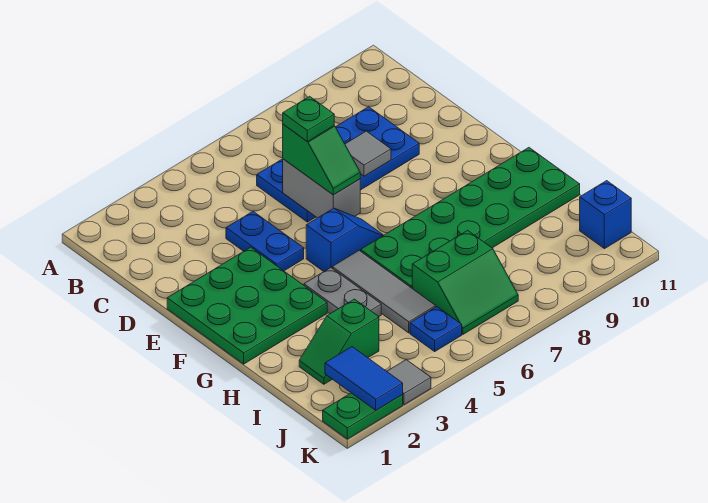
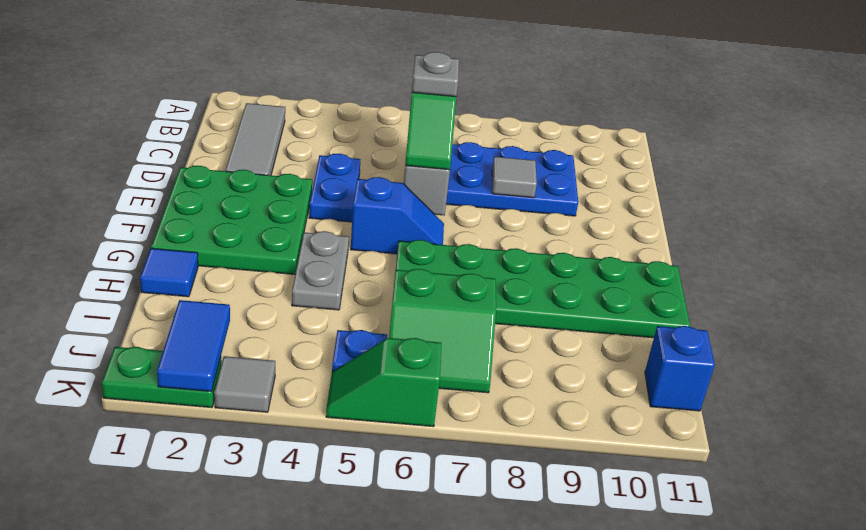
green plate D6 level 4 -> grey plate D6 level 4
grey tile G5:I5 level 1 -> grey tile B2:D2 level 1
none -> blue tile H1 level 1
green slope I2:I3 level 1 top 3 -> green slope K5:K6 level 1 top 6

